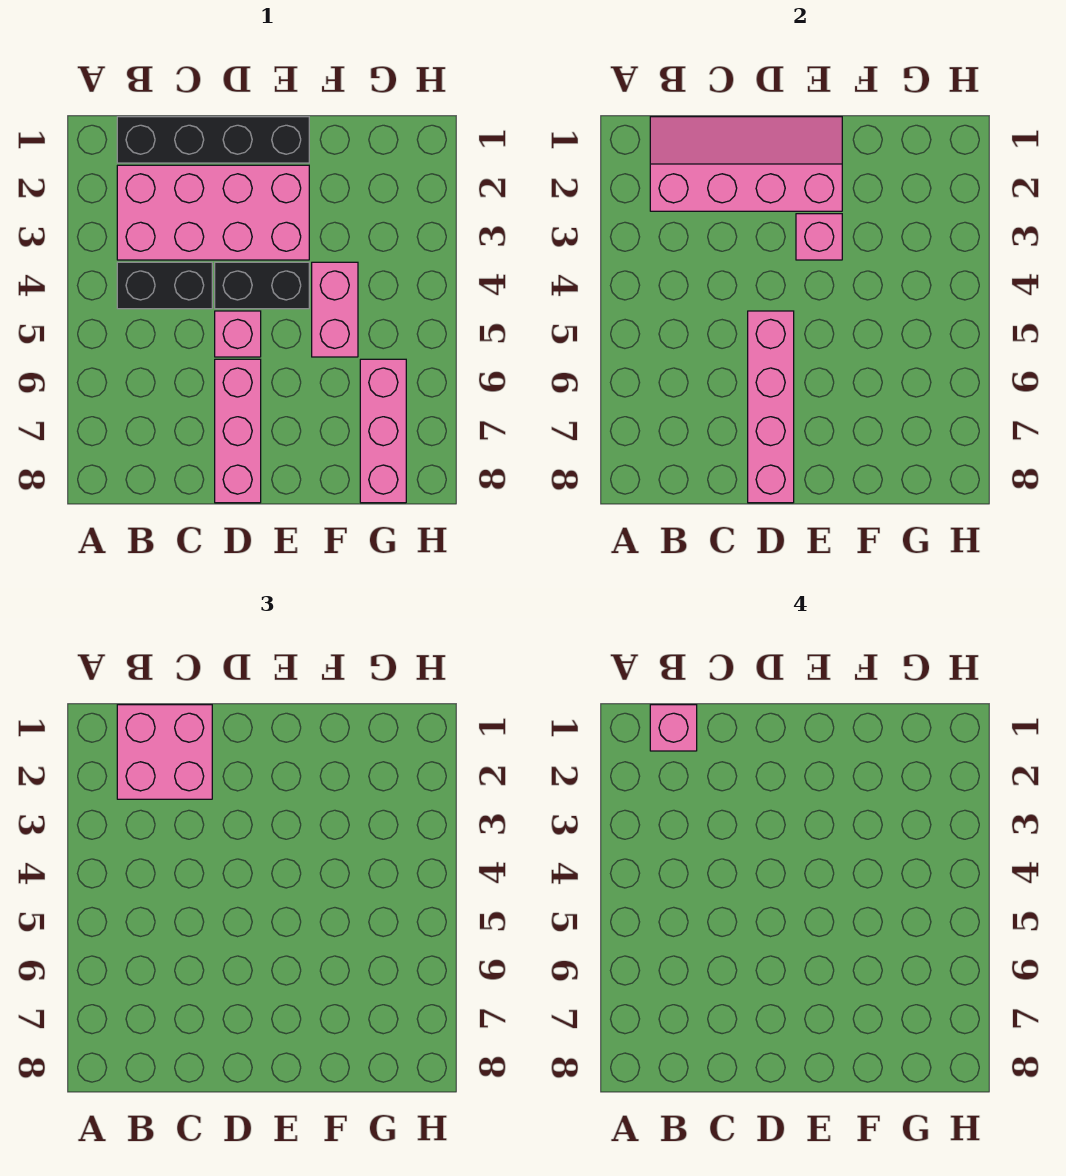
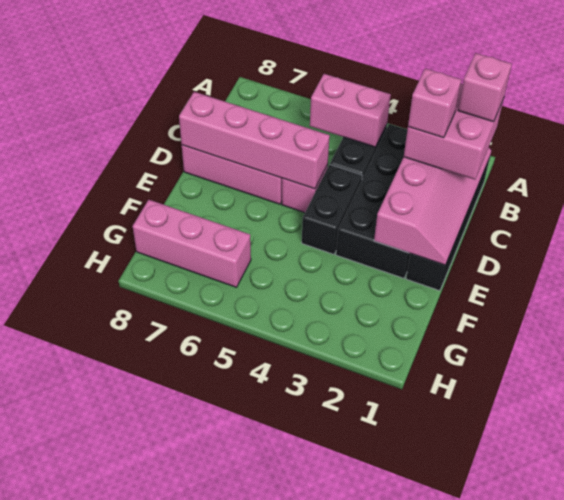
pink brick B2:E3 level 1 -> black brick B2:E3 level 1
pink brick E3 level 2 -> pink brick C2 level 4
pink brick F4:F5 level 1 -> pink brick B4:B5 level 2

